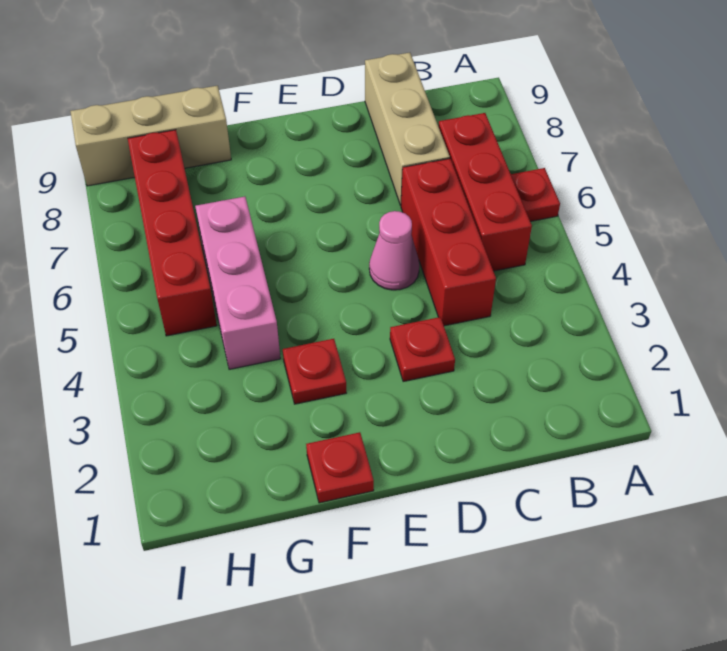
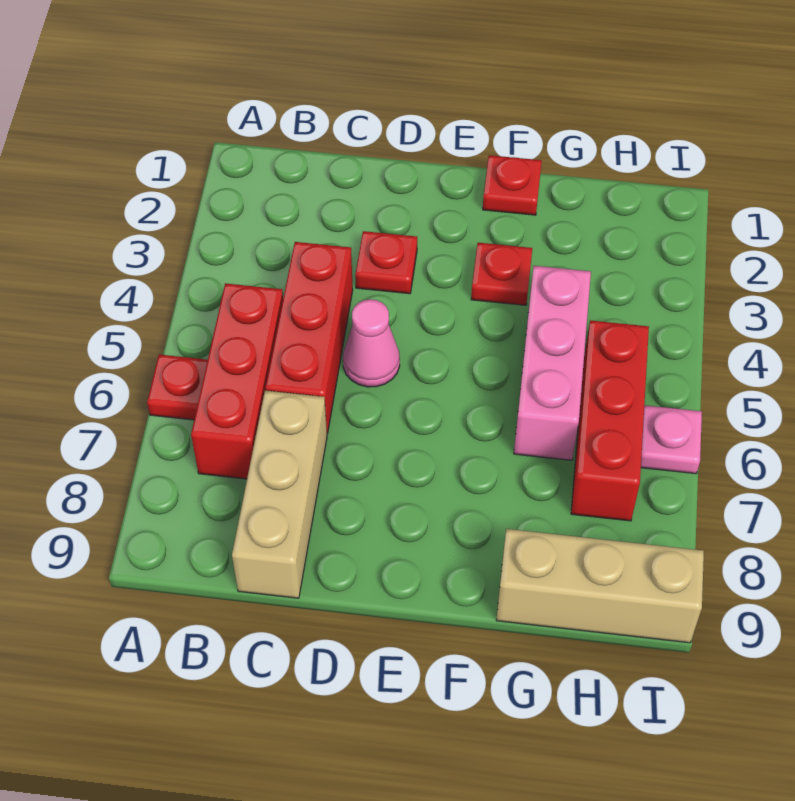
red brick H5:H8 level 1 -> red brick H5:H7 level 1
none -> pink plate I6 level 1

